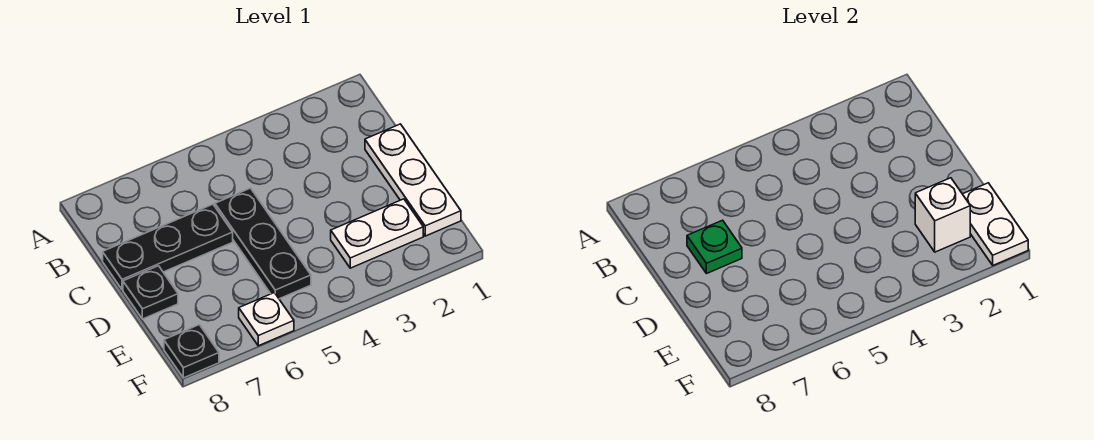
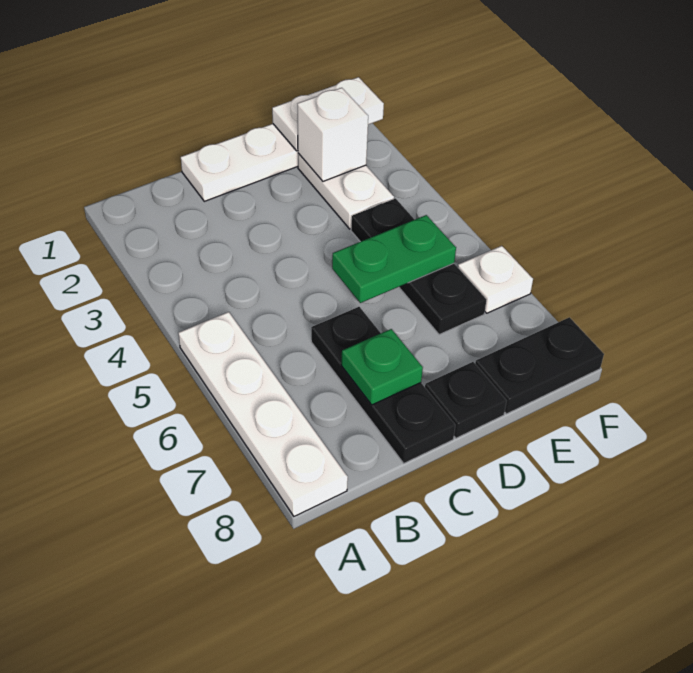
none -> white plate A5:A8 level 1
black plate C5:E5 level 1 -> black plate E4:E6 level 1
none -> green plate D5:E5 level 2
black plate F8 level 1 -> black plate E8:F8 level 1

